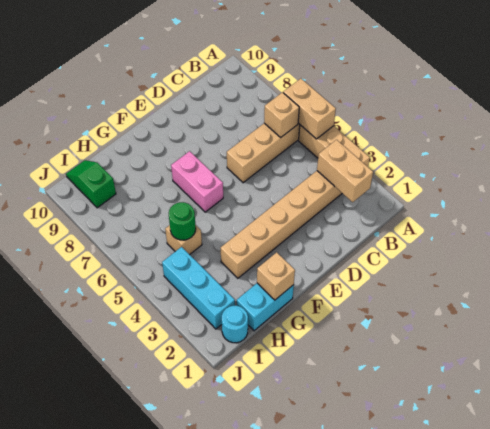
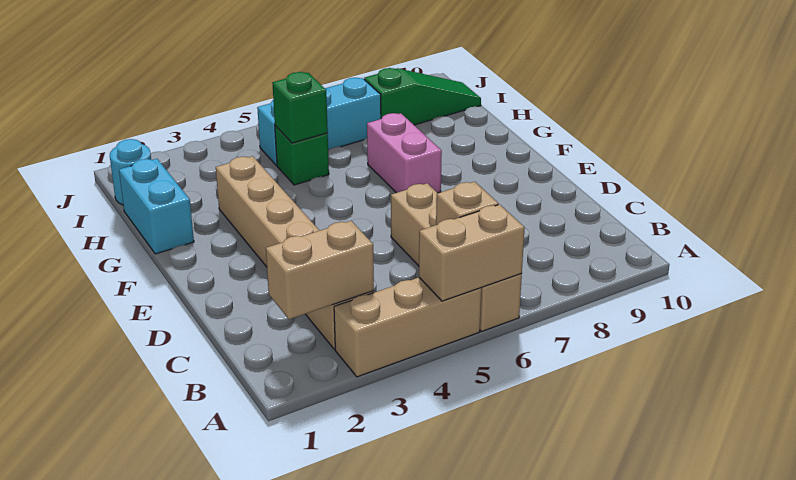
pink brick F6:F7 level 1 -> pink brick F7:G7 level 1
tan brick G1 level 2 -> none
tan brick H5 level 1 -> green brick H5 level 1
green round brick H5 level 2 -> green brick H5 level 2
cyan brick I2:I4 level 1 -> cyan brick I5:I7 level 1
green slope I9:I10 level 1 top 9 -> green slope I8:I10 level 1 top 8

